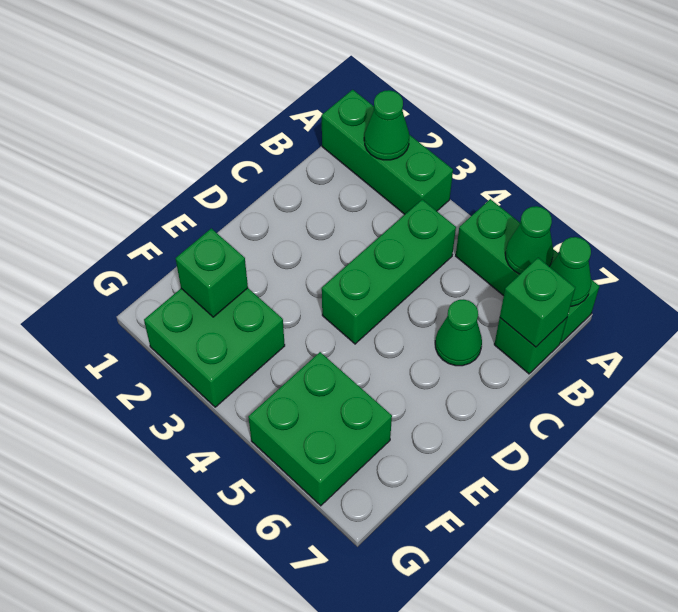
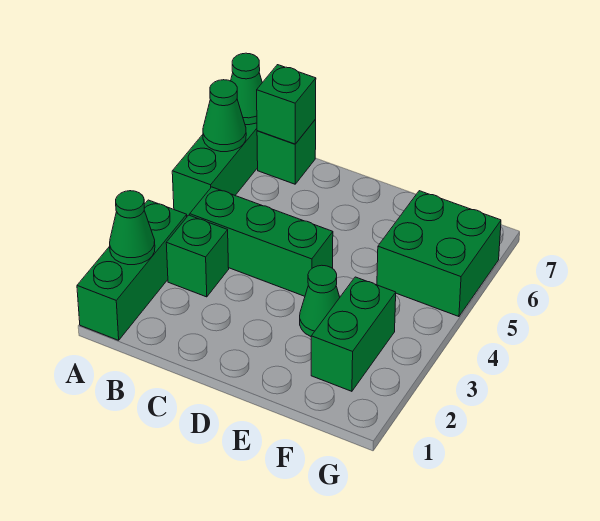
green cone C6 level 1 -> green cone E3 level 1
green brick F2:G3 level 1 -> green brick F2:F3 level 1
green brick F2 level 2 -> green brick B3 level 1

